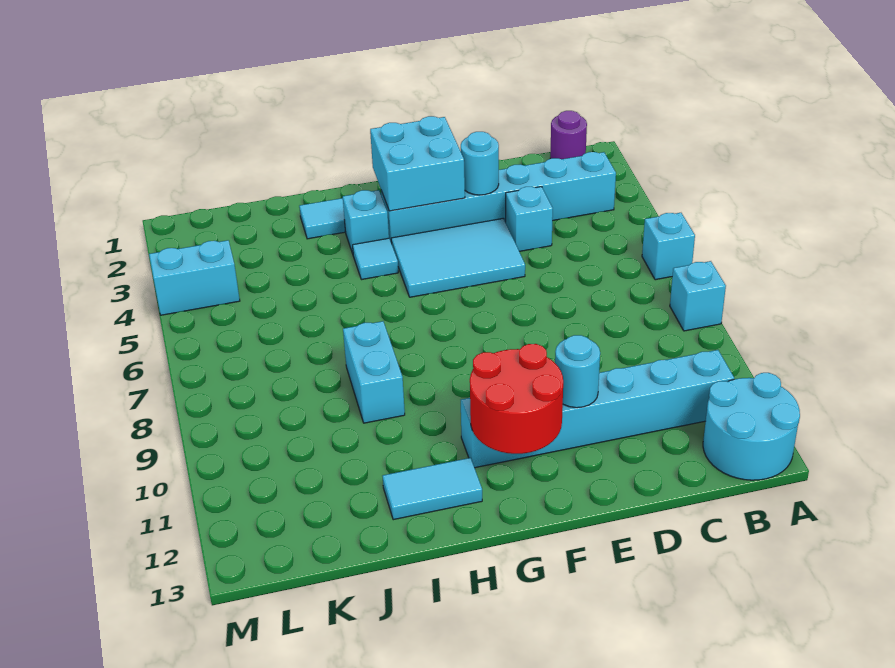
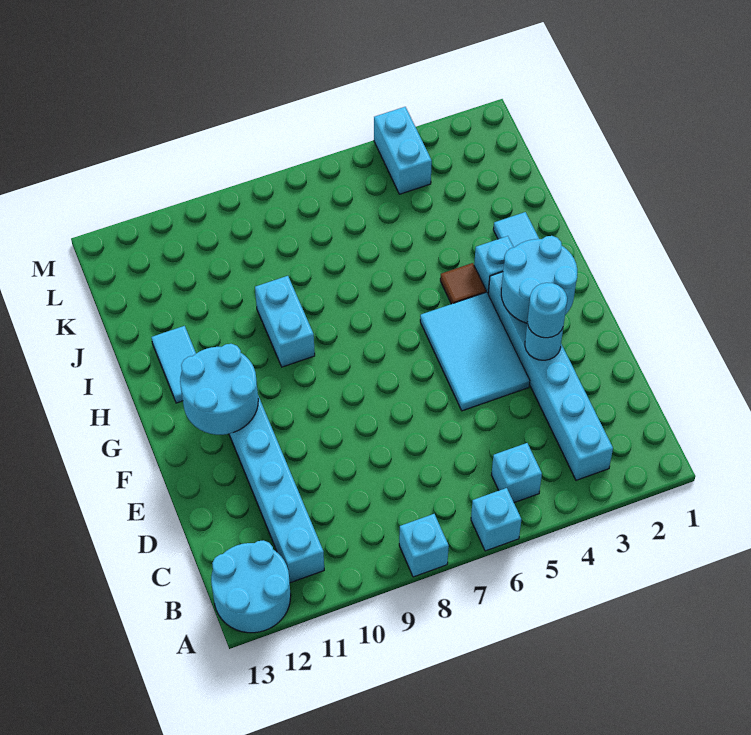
purple round brick B1 level 1 -> none
cyan brick D4 level 1 -> cyan brick B5 level 1
cyan round brick E11 level 2 -> cyan round brick E3 level 3
cyan brick F2:G3 level 2 -> cyan round brick F2:G3 level 2
red round brick F11:G12 level 2 -> cyan round brick F11:G12 level 2
cyan tile H4 level 1 -> brown tile H4 level 1
cyan brick I8:I9 level 1 -> cyan brick H9:I9 level 1

